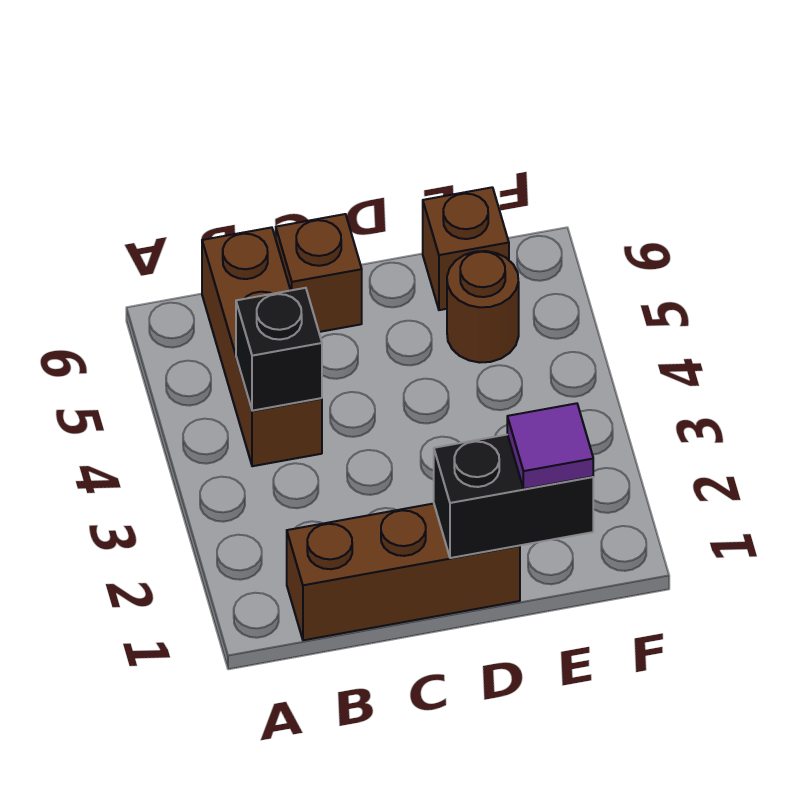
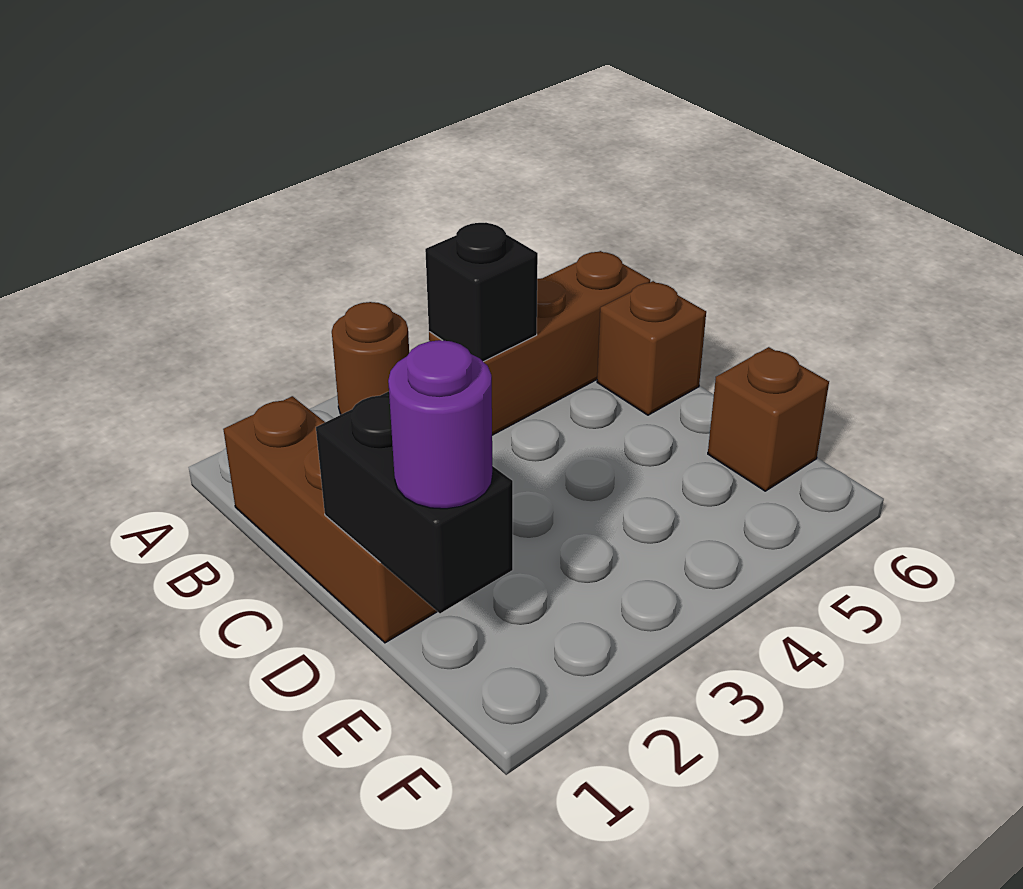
purple tile E1 level 3 -> purple round brick E1 level 3
brown round brick E5 level 1 -> brown round brick A3 level 1

